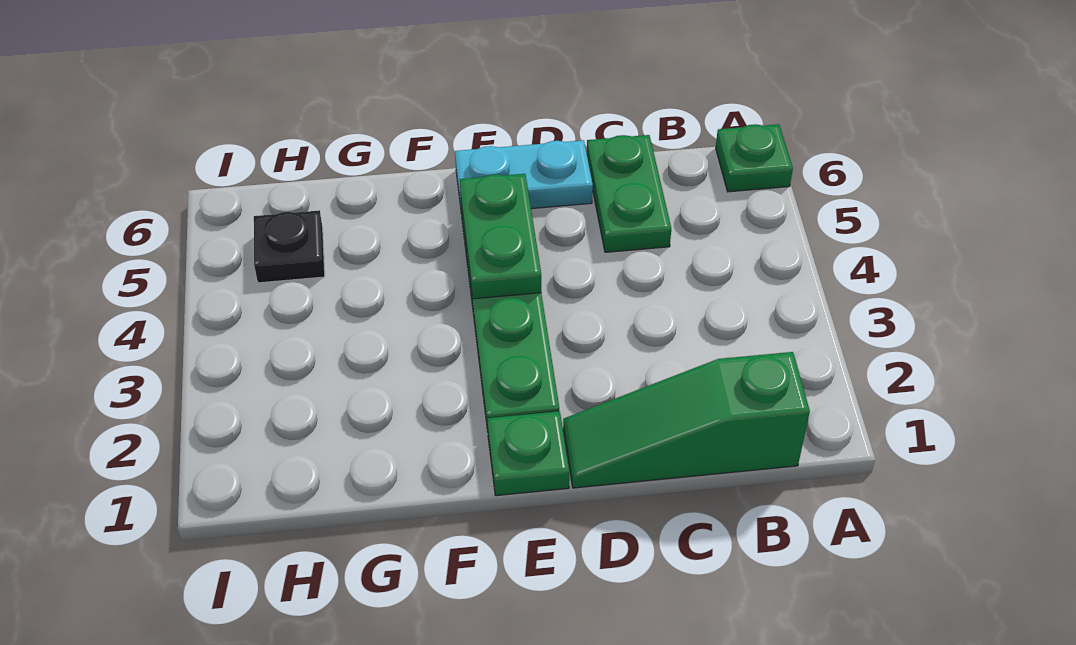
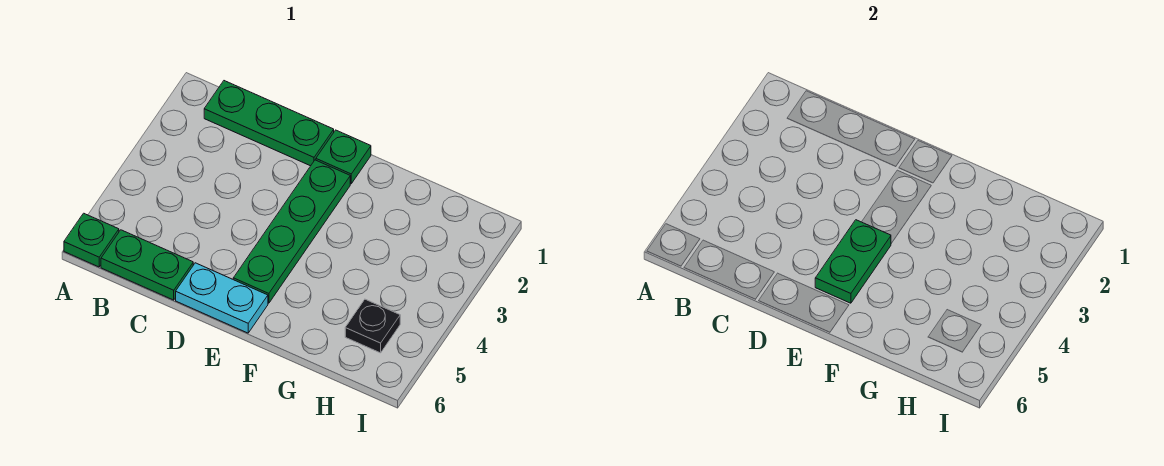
green slope B1:D1 level 1 top B -> green plate B1:D1 level 1
green plate C5:C6 level 1 -> green plate B6:C6 level 1

